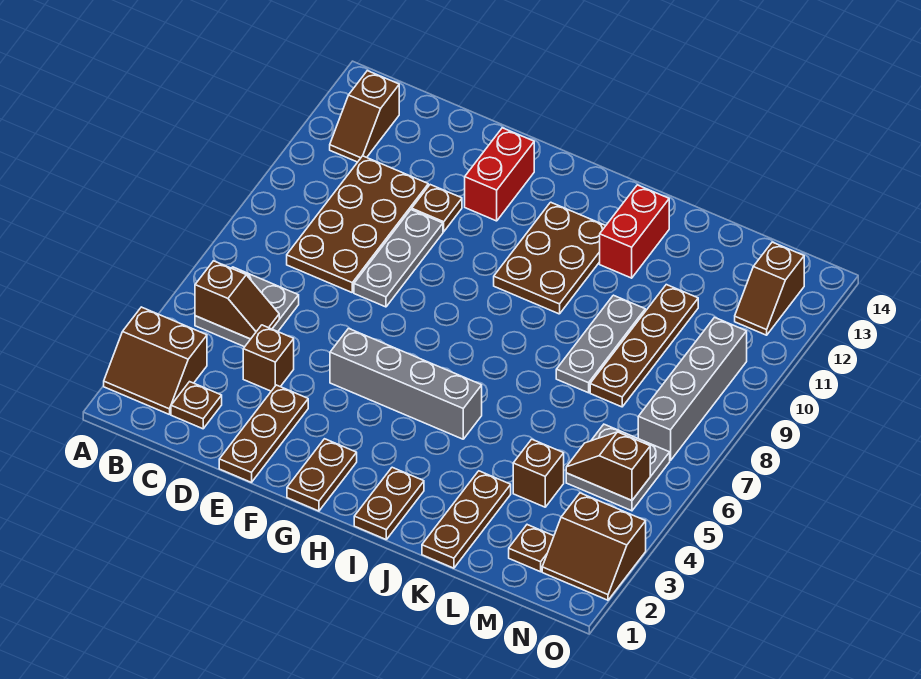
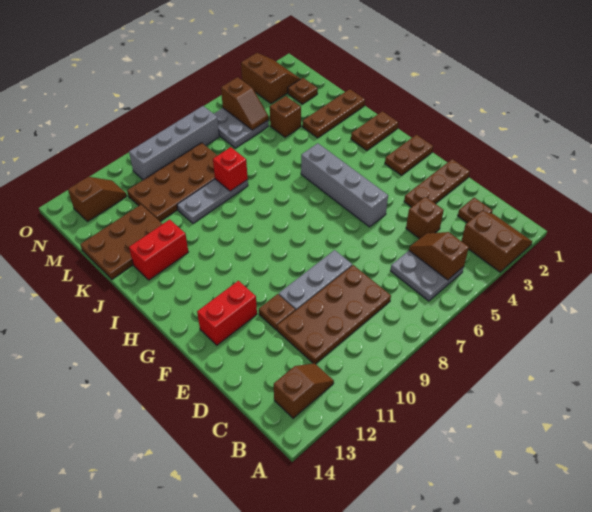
brown plate H10:I12 level 1 -> brown plate K12:L14 level 1
none -> red brick K8 level 2
brown plate L8:L11 level 1 -> brown plate L8:M11 level 1

